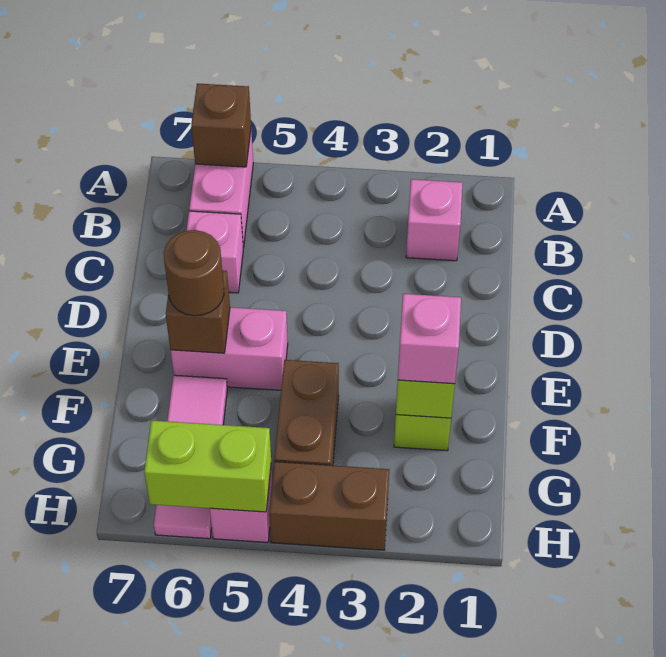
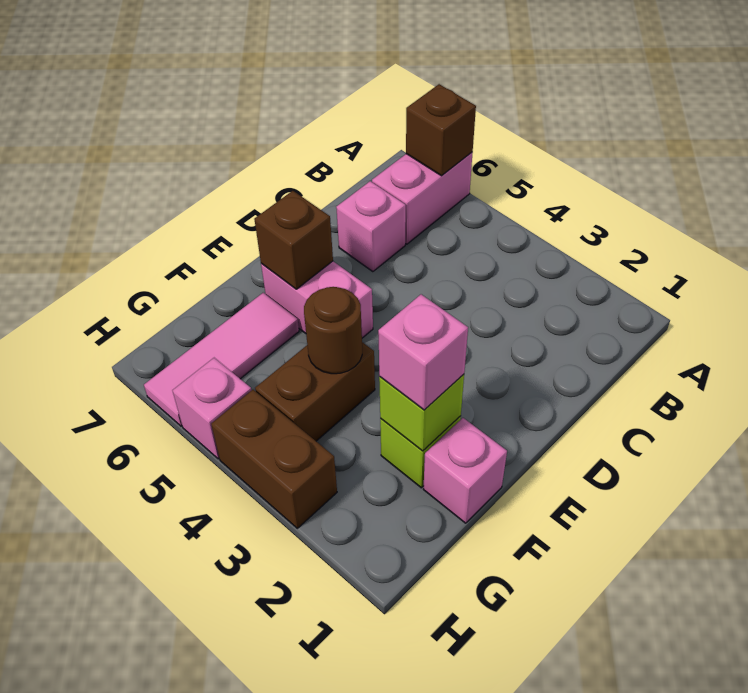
pink brick B2 level 1 -> pink brick F1 level 1
brown round brick E6 level 3 -> brown round brick F4 level 2
lime brick H5:H6 level 2 -> none

